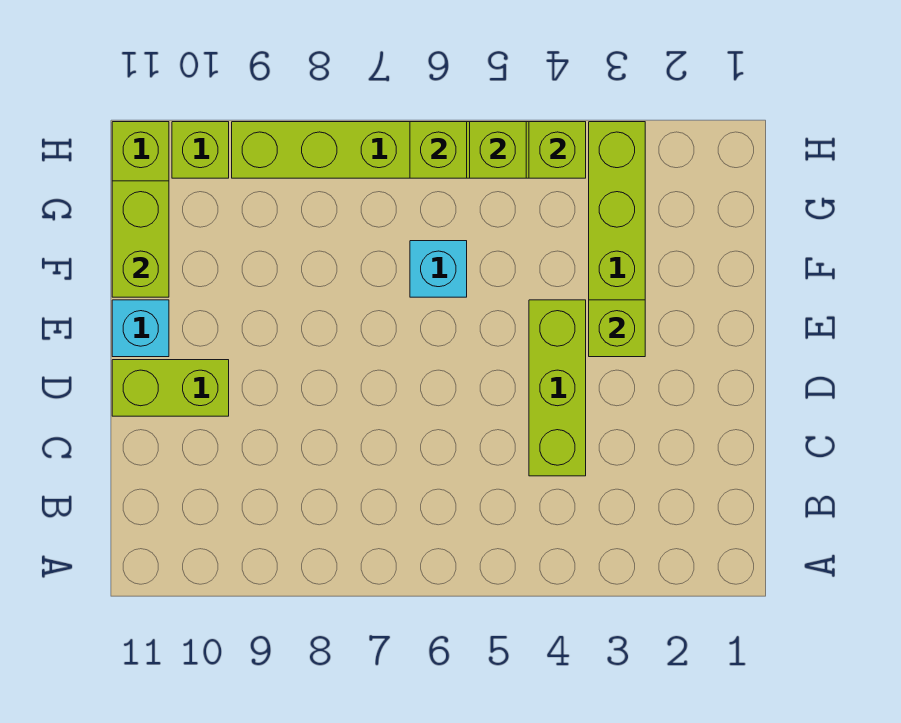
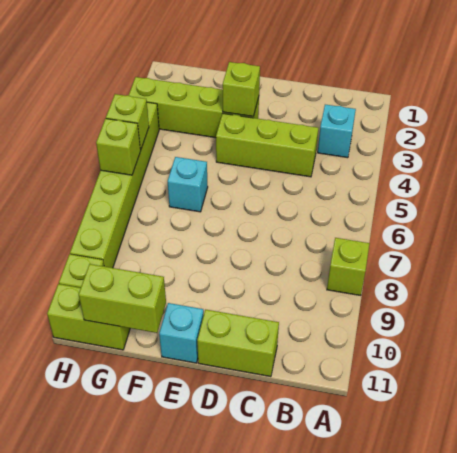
none -> cyan brick B3 level 1
lime brick D10:D11 level 1 -> lime brick C11:D11 level 1
lime brick H4 level 2 -> lime brick A8 level 1

